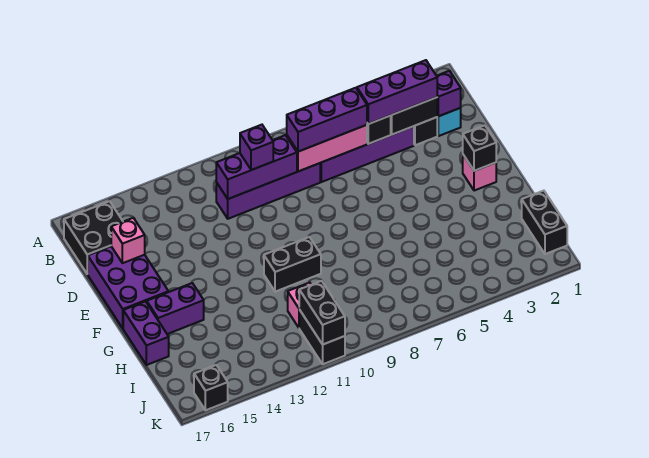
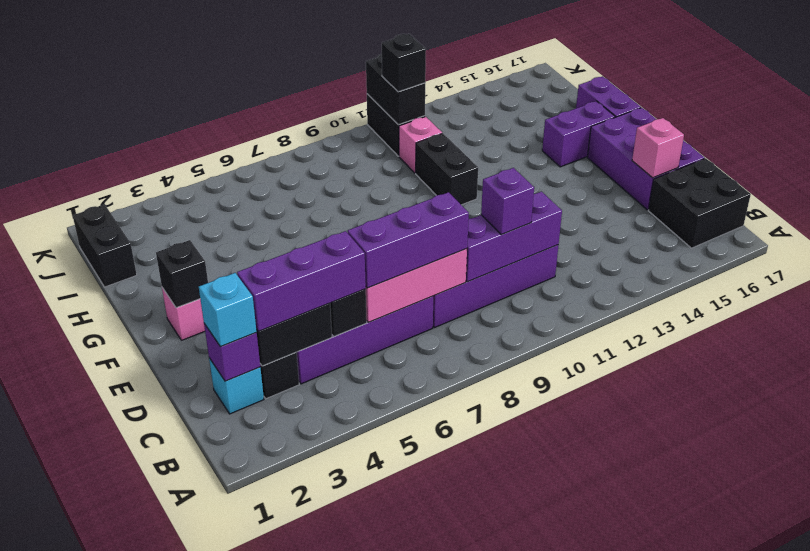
none -> cyan brick C2 level 3
black brick G10:G11 level 1 -> black brick G11:H11 level 1
black brick K16 level 1 -> black brick J11 level 3

